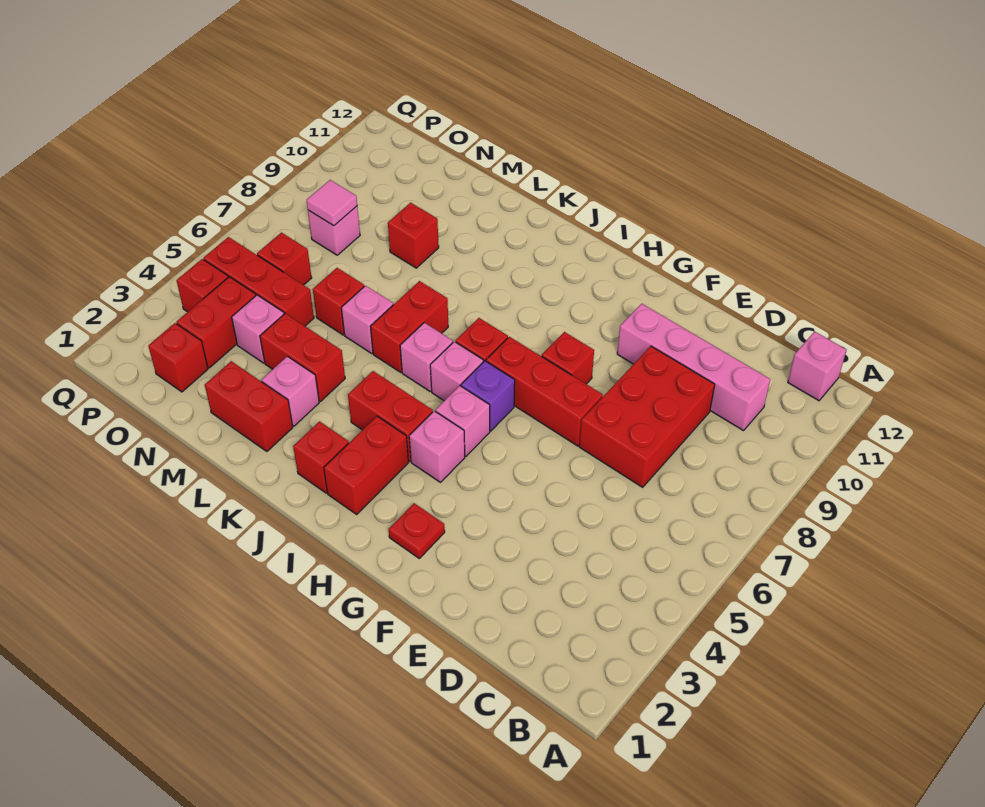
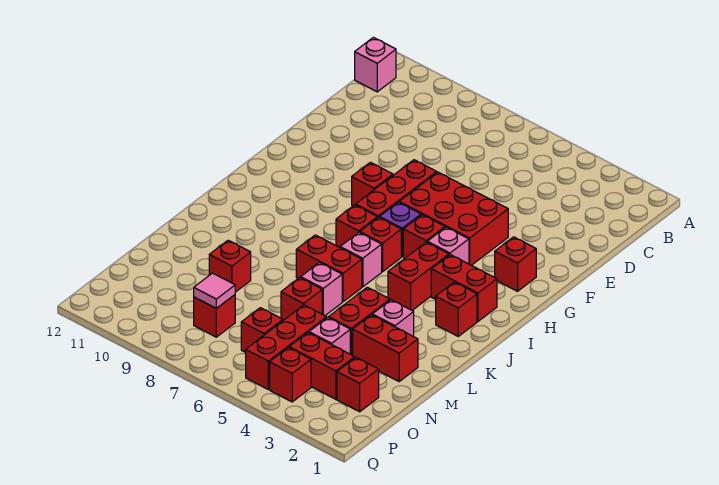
pink brick C10:F10 level 1 -> none
red brick D7:E9 level 1 -> red brick F4:G6 level 1
red plate G2 level 1 -> red brick G2 level 1
pink brick H5 level 1 -> red brick H5 level 1
pink brick I6 level 1 -> red brick I6 level 1
red brick L2:M2 level 1 -> red brick M2:M3 level 1
pink brick O8 level 1 -> red brick O8 level 1

